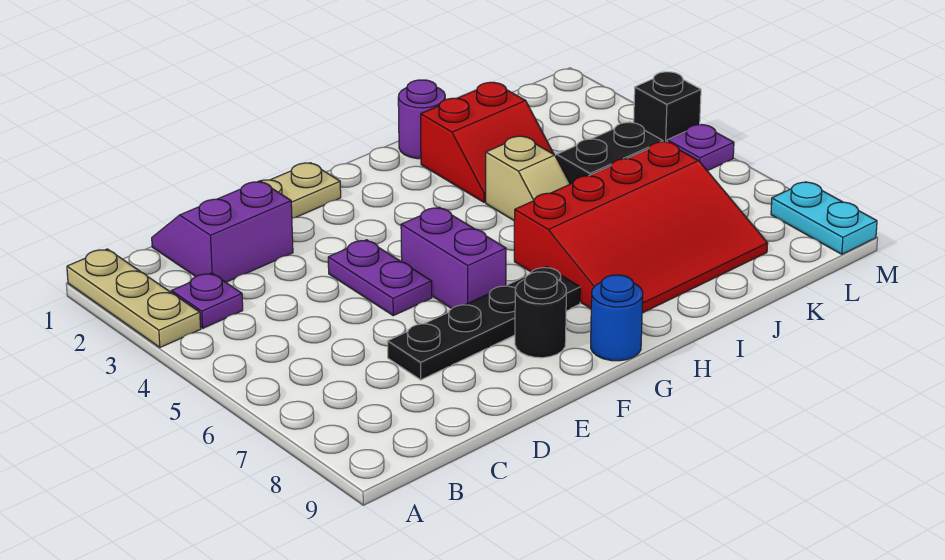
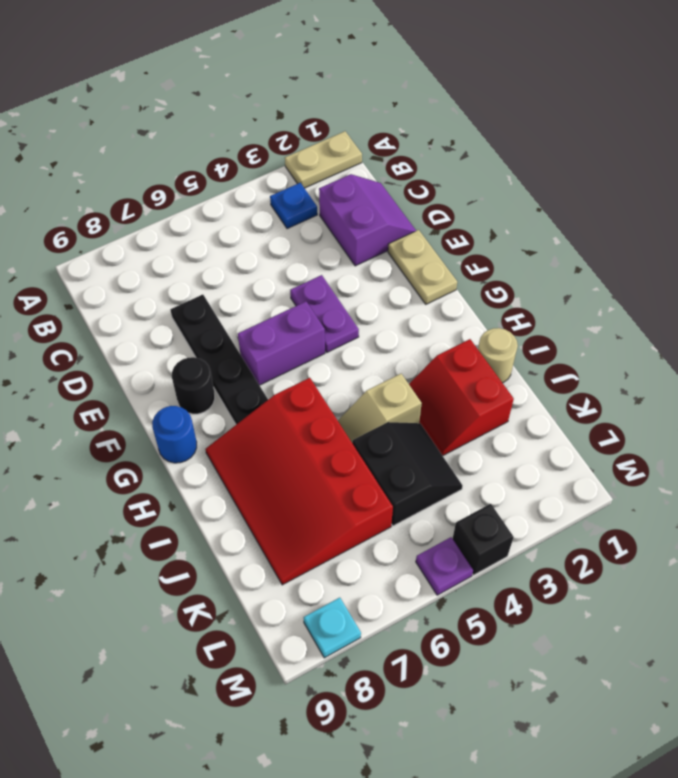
tan plate A1:A3 level 1 -> tan plate A1:A2 level 1
purple plate B3 level 1 -> blue plate B3 level 1
purple plate E4:E5 level 1 -> purple plate E4:F4 level 1
purple round brick I1 level 1 -> tan round brick I1 level 1
cyan plate M8:M9 level 1 -> cyan plate M8 level 1

